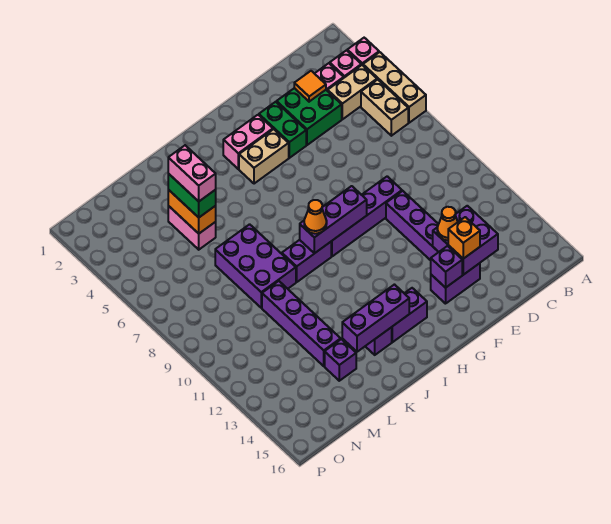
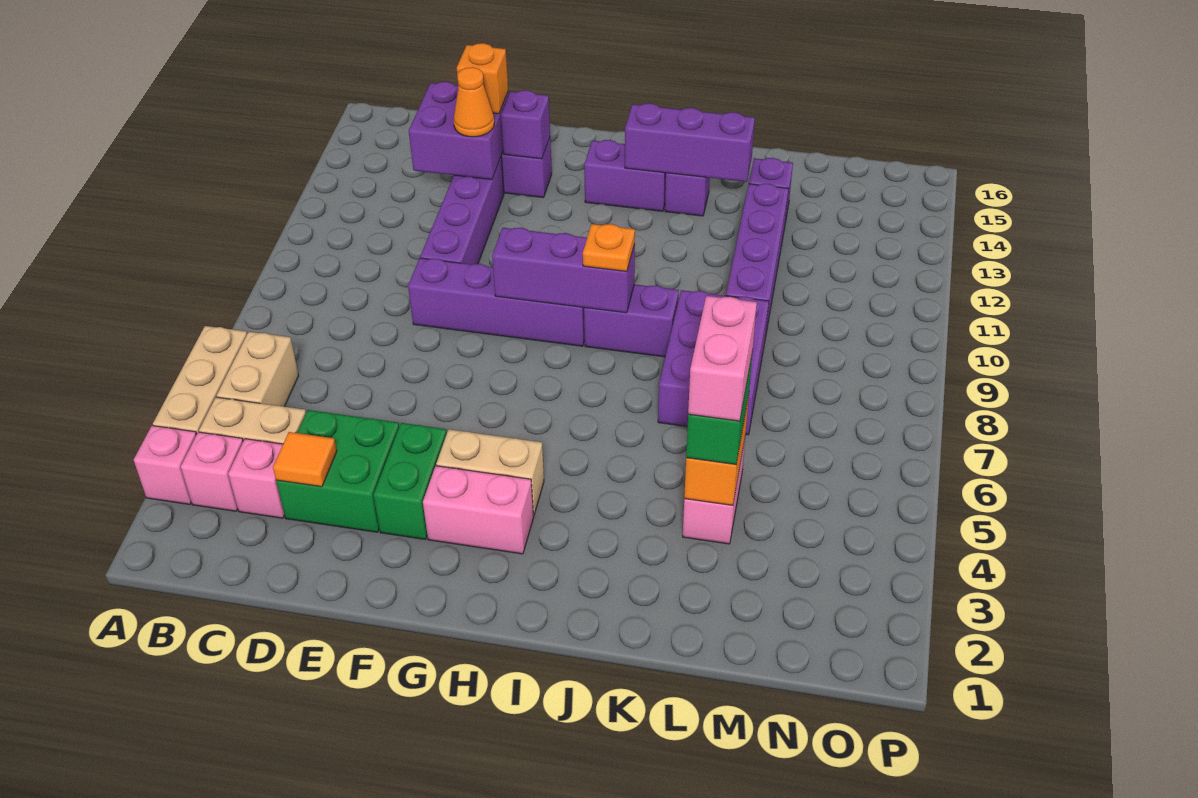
orange cone I9 level 3 -> orange plate I9 level 3

